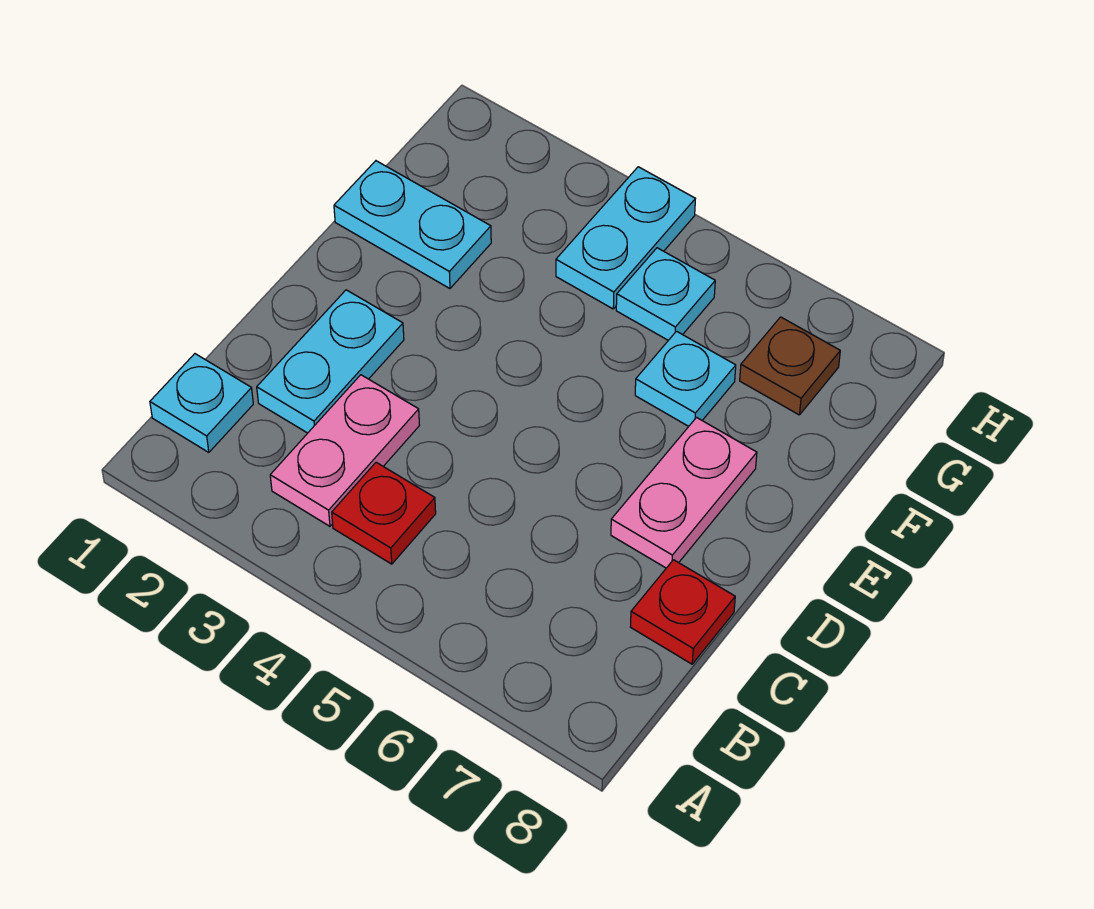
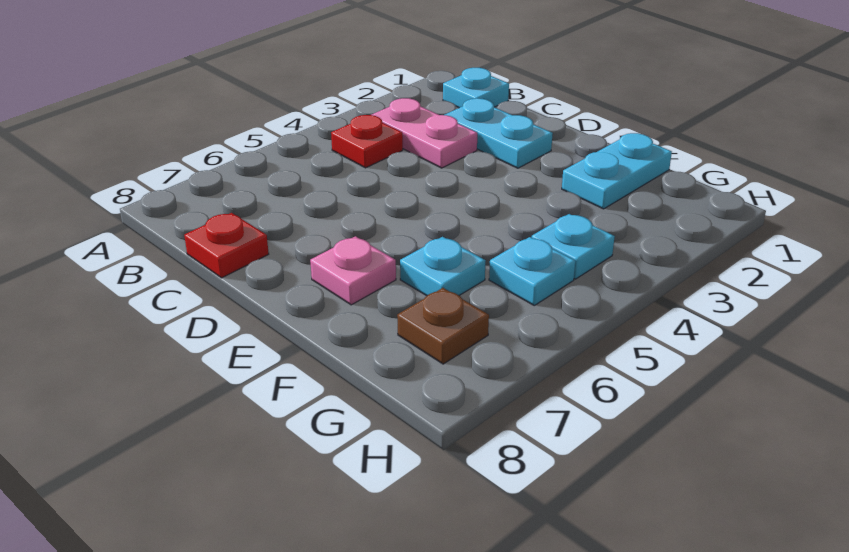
pink plate D7:E7 level 1 -> pink plate E7 level 1
cyan plate G4:H4 level 1 -> cyan plate G4 level 1

